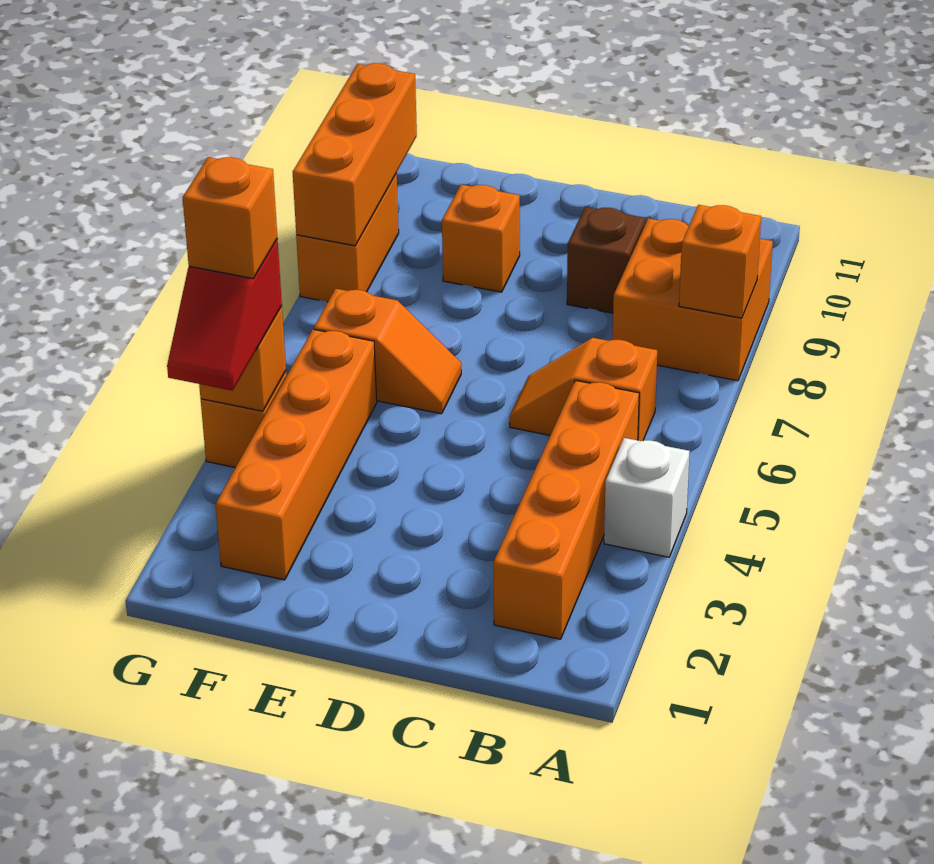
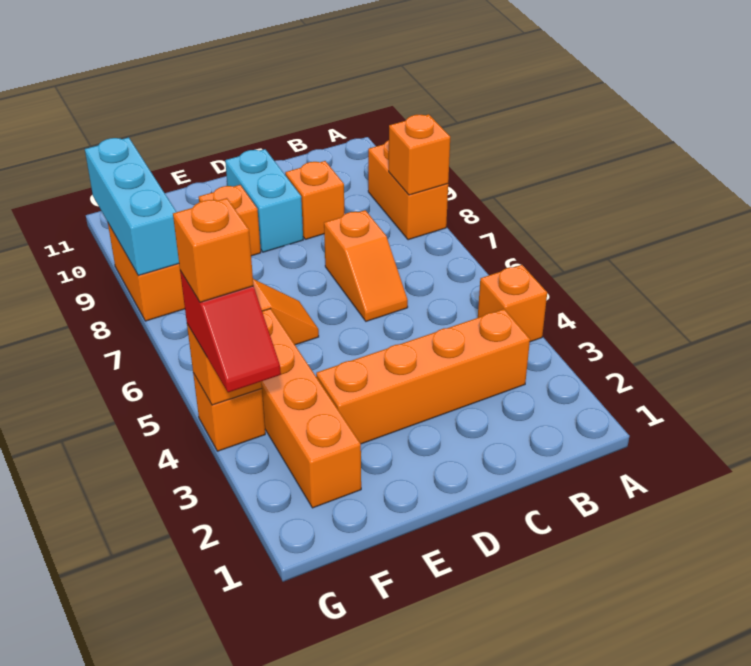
white brick A4 level 1 -> orange brick A4 level 1
orange brick A8:B9 level 1 -> orange brick A8:A9 level 1
orange brick B2:B5 level 1 -> orange brick B3:E3 level 1
orange slope B6:C6 level 1 top B -> orange slope C6:C7 level 1 top 7
brown brick C9 level 1 -> orange brick C9 level 1
none -> cyan brick D9:D10 level 1
orange brick G8:G10 level 2 -> cyan brick G8:G10 level 2

